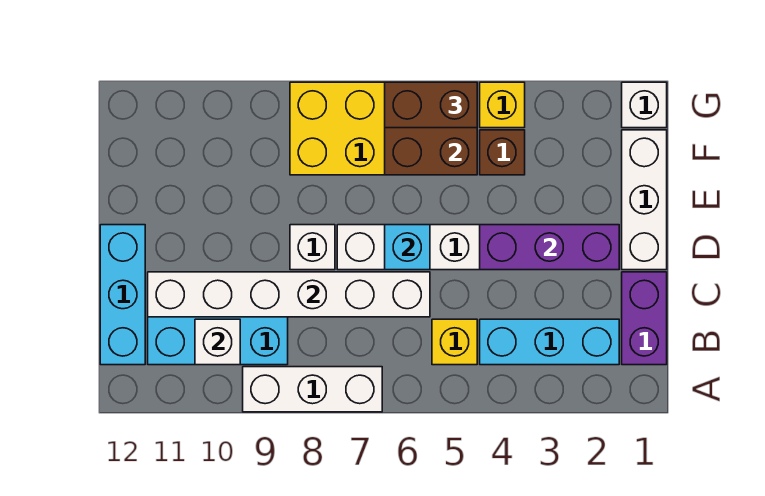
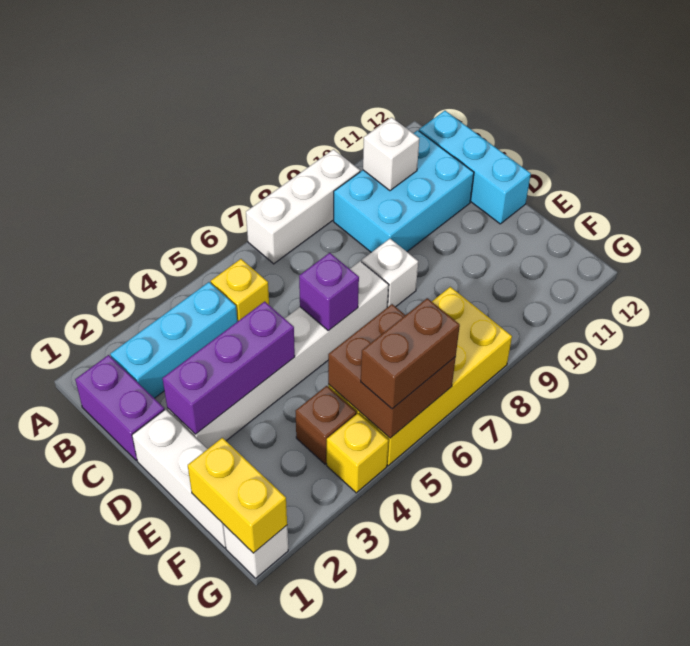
white brick C6:C11 level 2 -> none
cyan brick D6 level 2 -> purple brick D6 level 2
none -> yellow brick F1:G1 level 2

